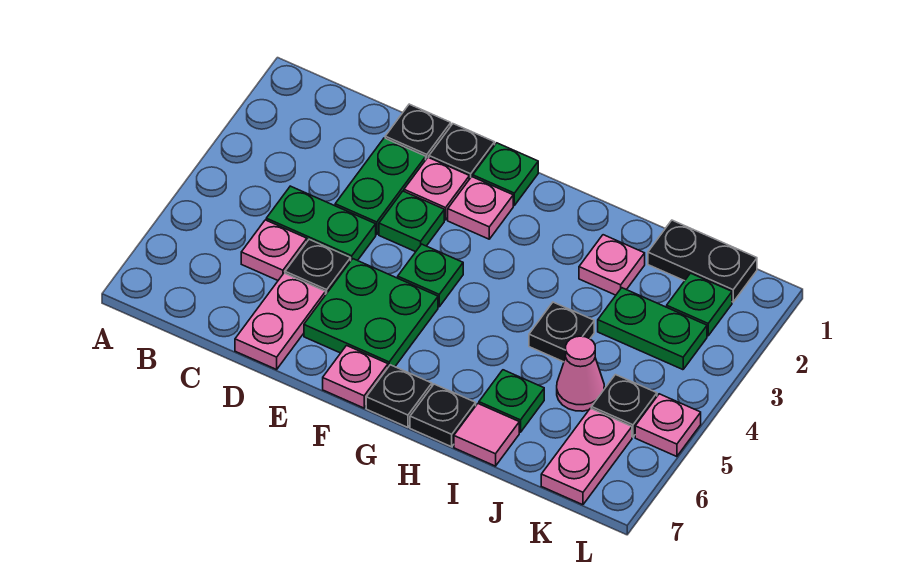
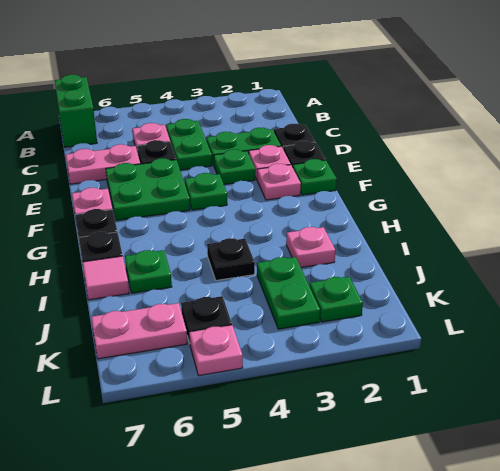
none -> green brick A7:B7 level 1
black plate J1:K1 level 1 -> none
pink cone J5 level 1 -> none

